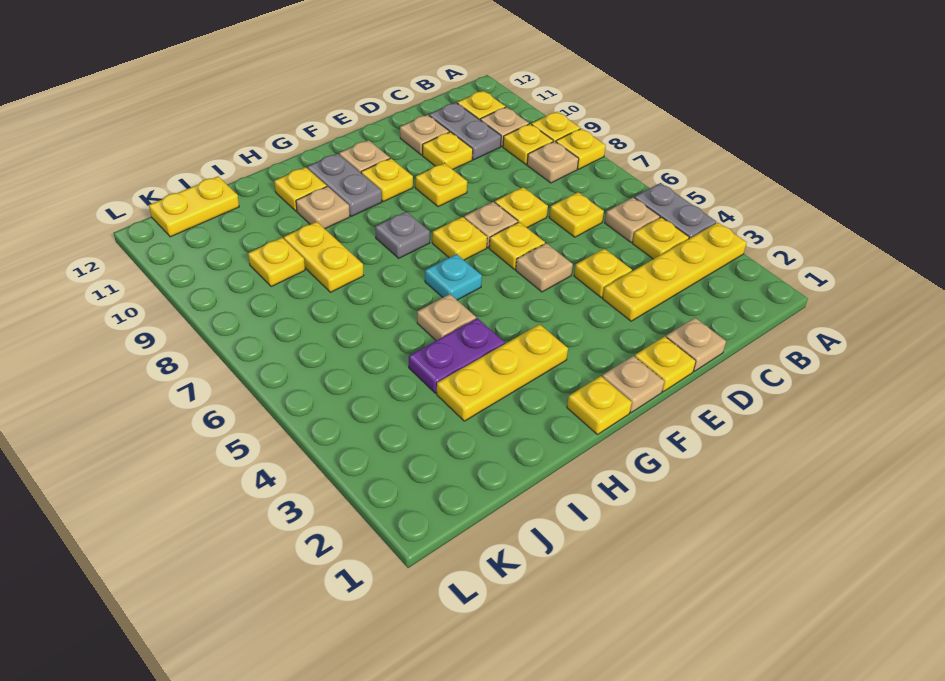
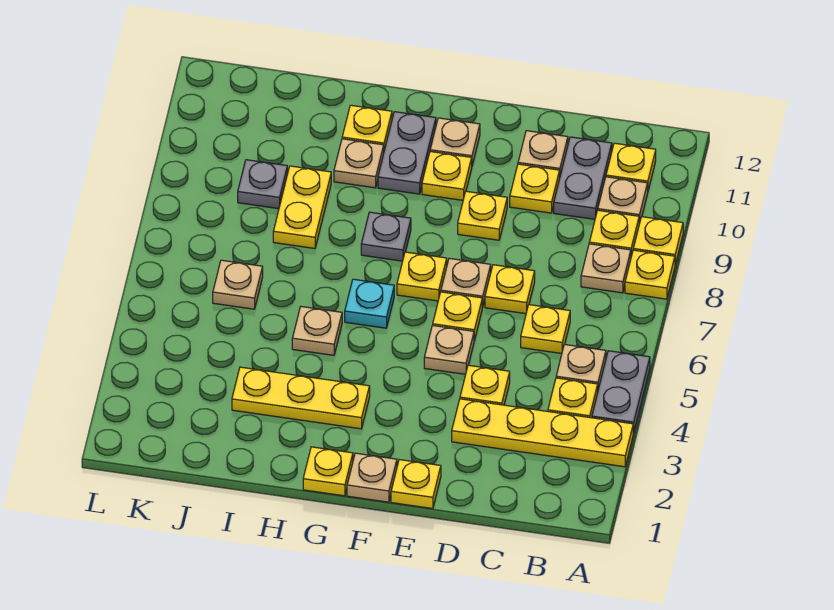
tan plate D1 level 1 -> tan plate J6 level 1
purple plate H4:I4 level 1 -> none
yellow plate J9 level 1 -> grey plate J9 level 1
yellow plate J12:K12 level 1 -> none

